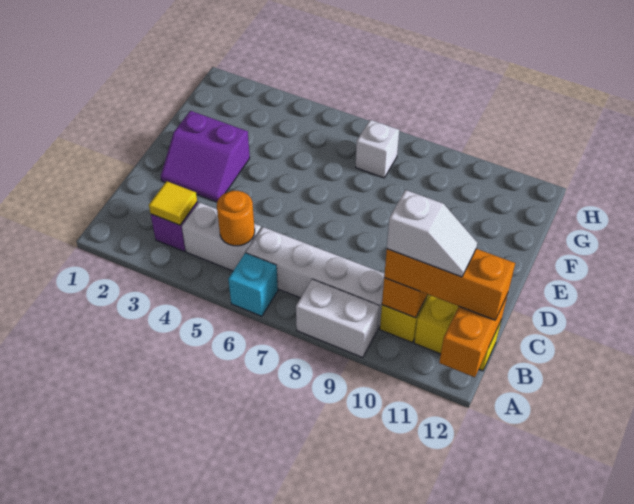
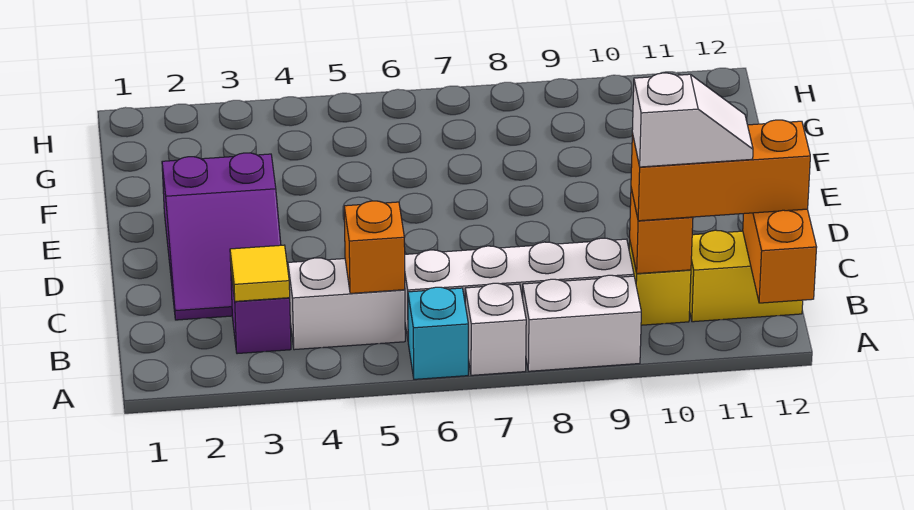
orange round brick B5 level 2 -> orange brick B5 level 2
purple slope D2:E3 level 1 top E -> purple slope C2:E3 level 1 top E
white brick G7 level 1 -> white brick A7 level 1

